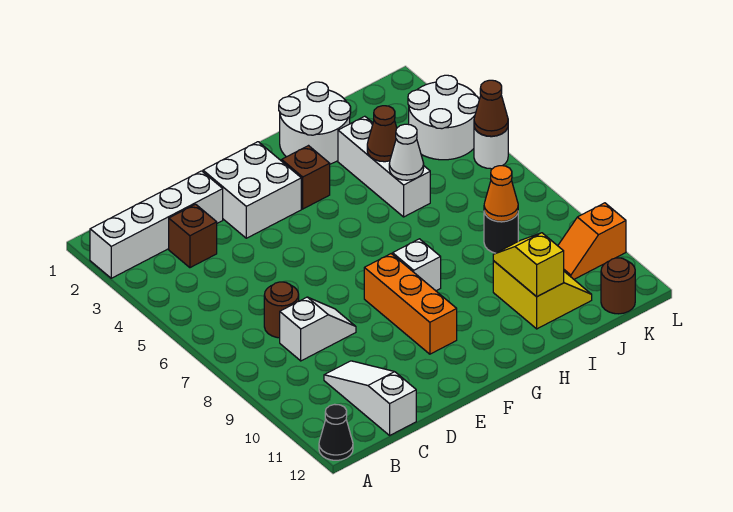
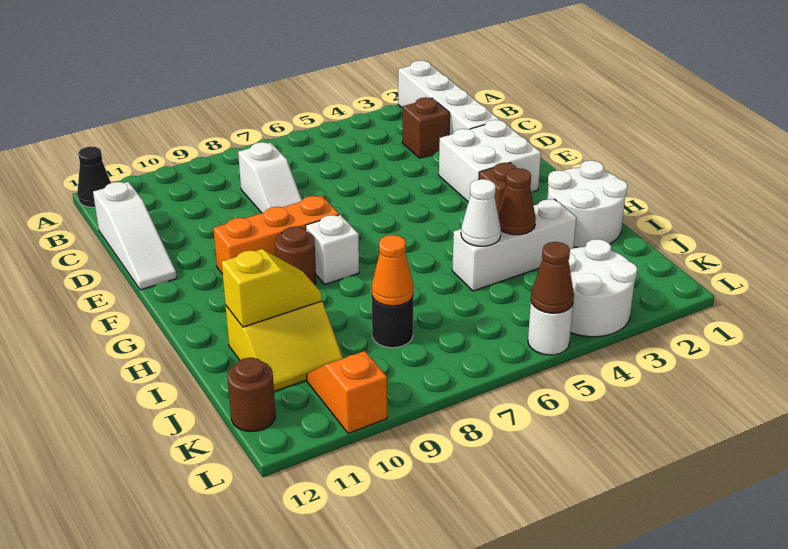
brown round brick C7 level 1 -> brown round brick G9 level 1
white slope C10:C12 level 1 top 12 -> white slope C12:E12 level 1 top C

